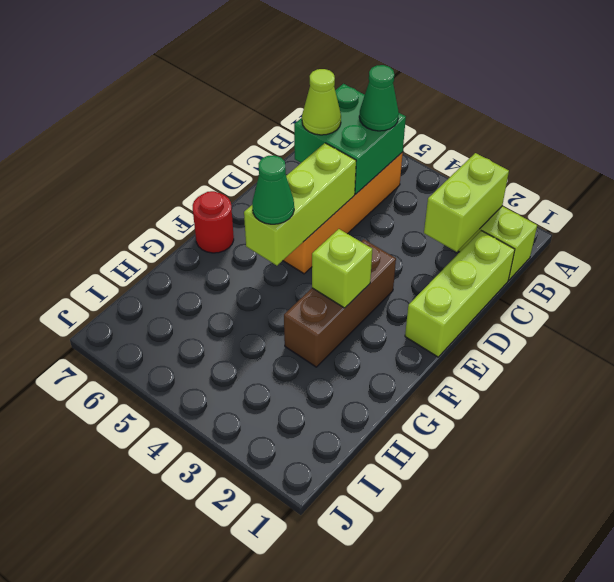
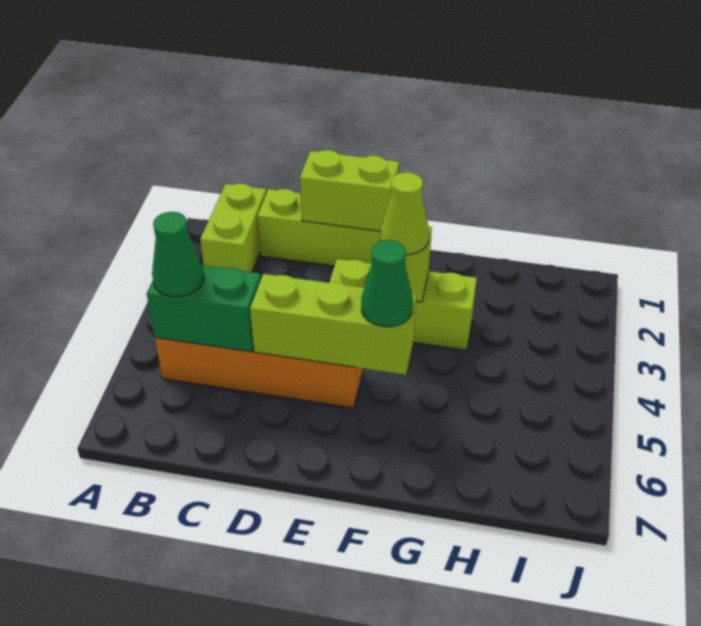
lime brick B2:C2 level 2 -> lime brick D1:E1 level 2
green brick B5:C6 level 2 -> green brick B5:C5 level 2
lime cone C6 level 3 -> lime cone F3 level 3
brown brick E3:G3 level 1 -> lime brick E3:G3 level 1
red round brick F7 level 1 -> none

